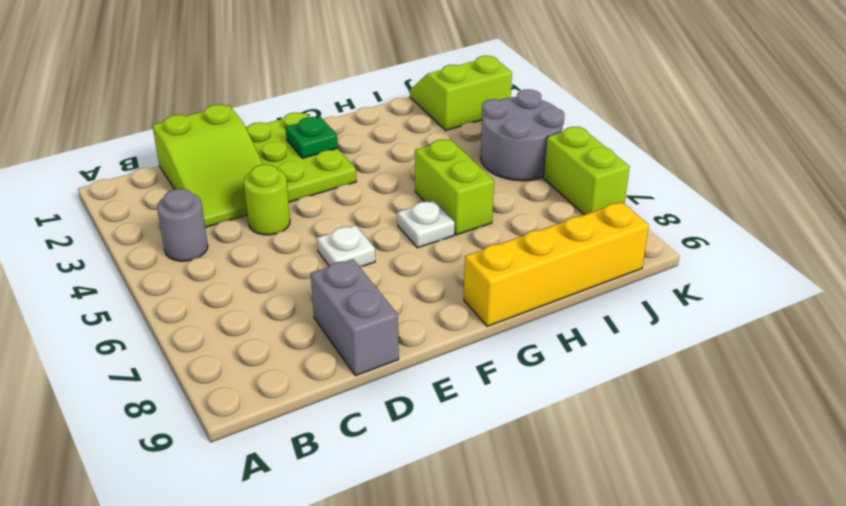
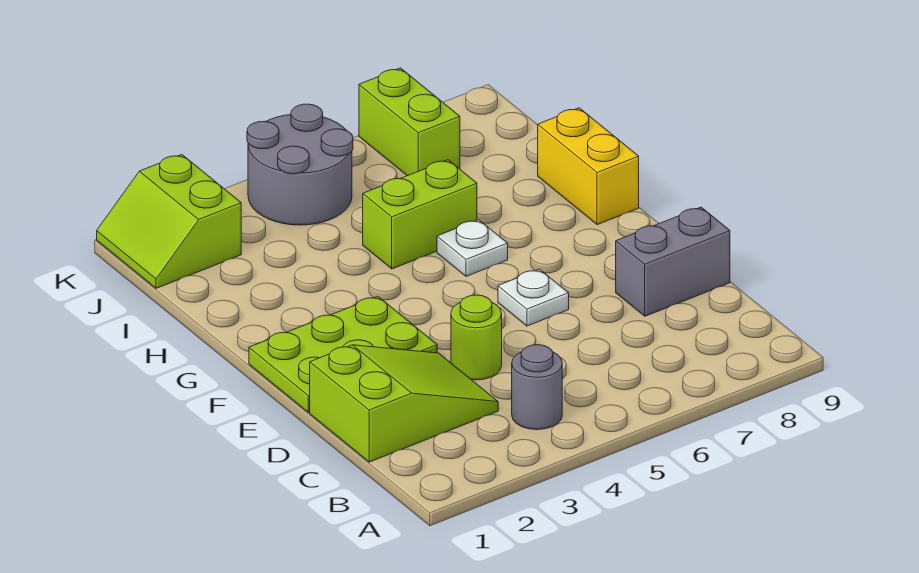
green plate F2 level 2 -> none
yellow brick G9:J9 level 1 -> yellow brick G9:H9 level 1
lime brick K6:K7 level 1 -> lime brick J7:K7 level 1

